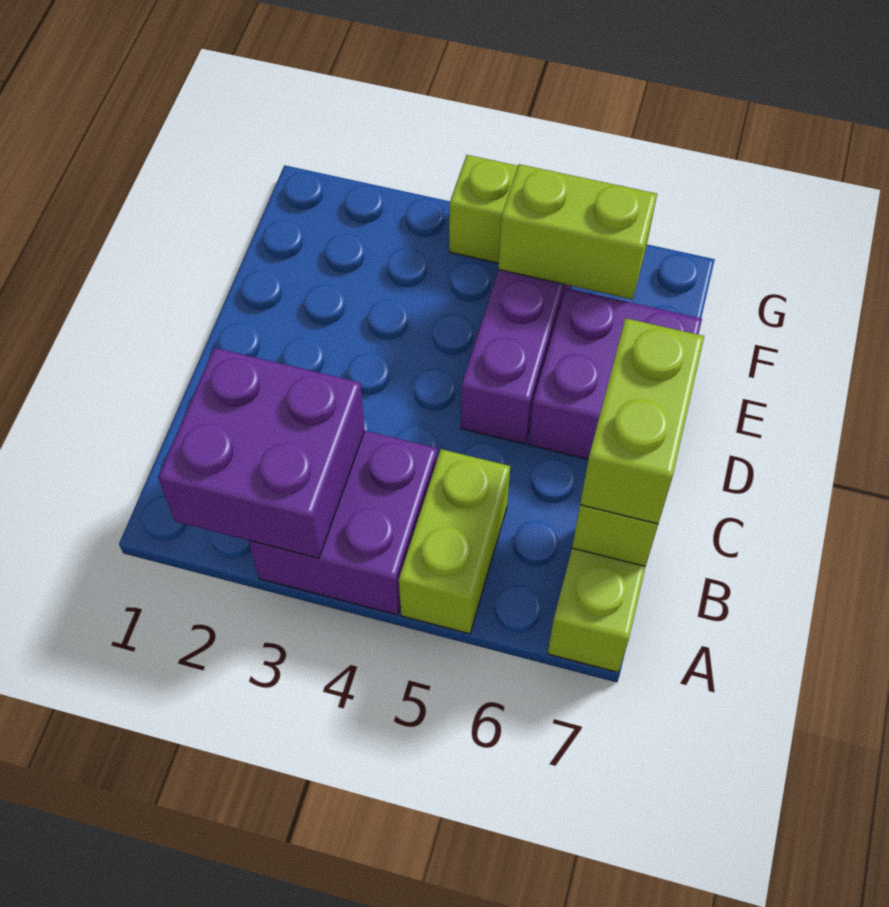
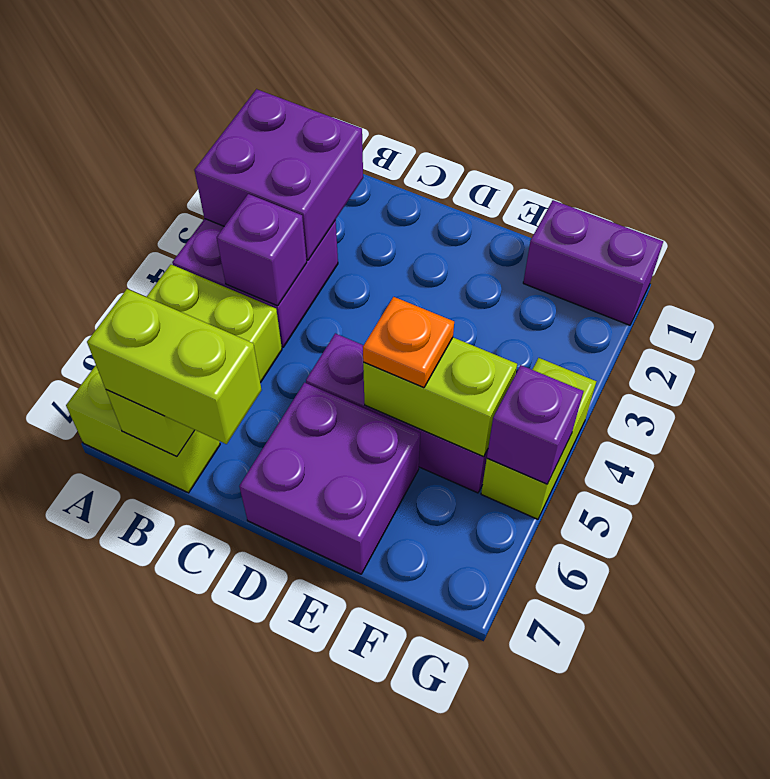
none -> purple brick B4 level 2
none -> orange plate E5 level 3
none -> purple brick F1:G1 level 1
lime brick F5:F6 level 2 -> lime brick E5:F5 level 2
none -> purple brick G5 level 2

